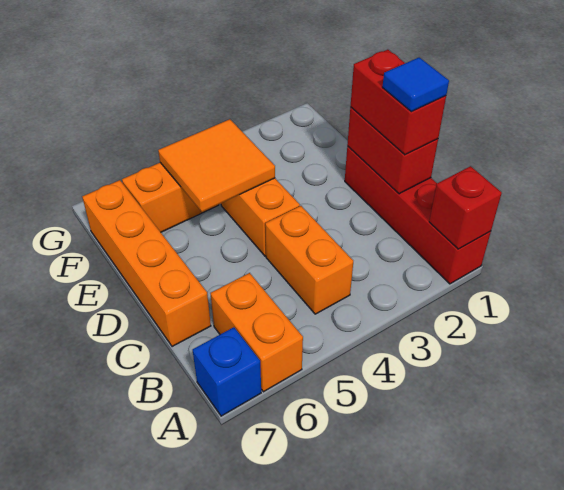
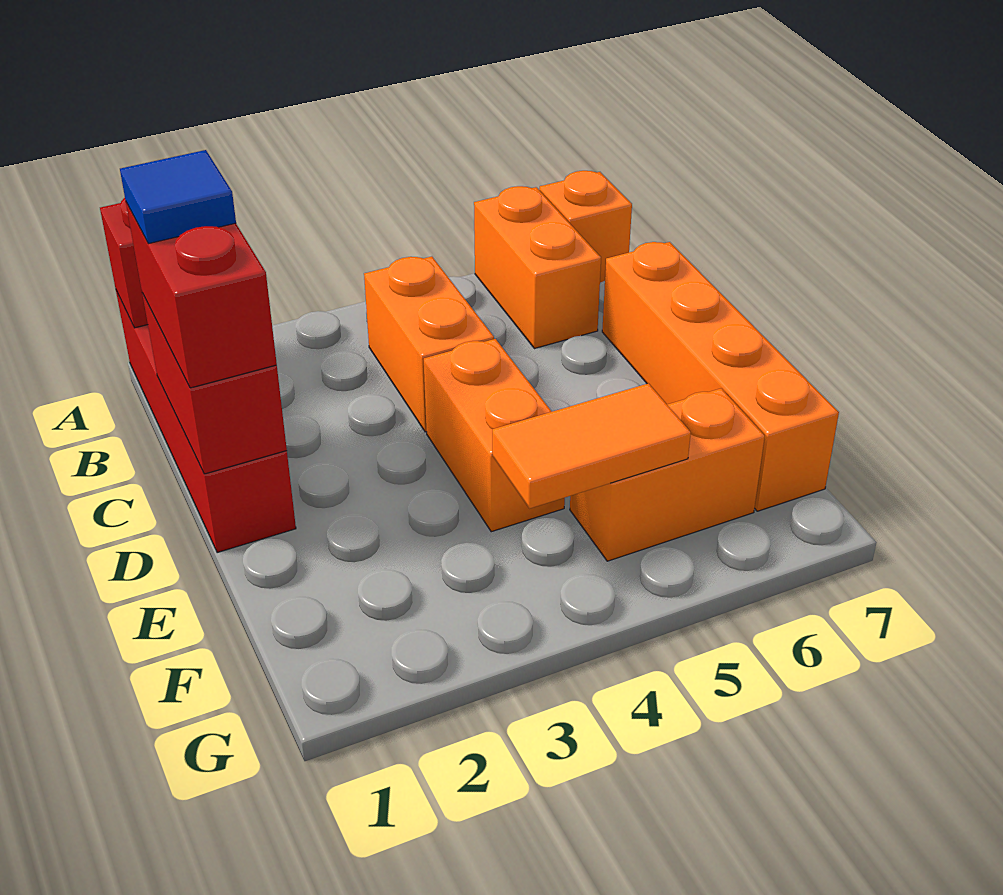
blue brick A7 level 1 -> orange brick A7 level 1
orange tile E4:F5 level 2 -> orange tile F4:F5 level 2

